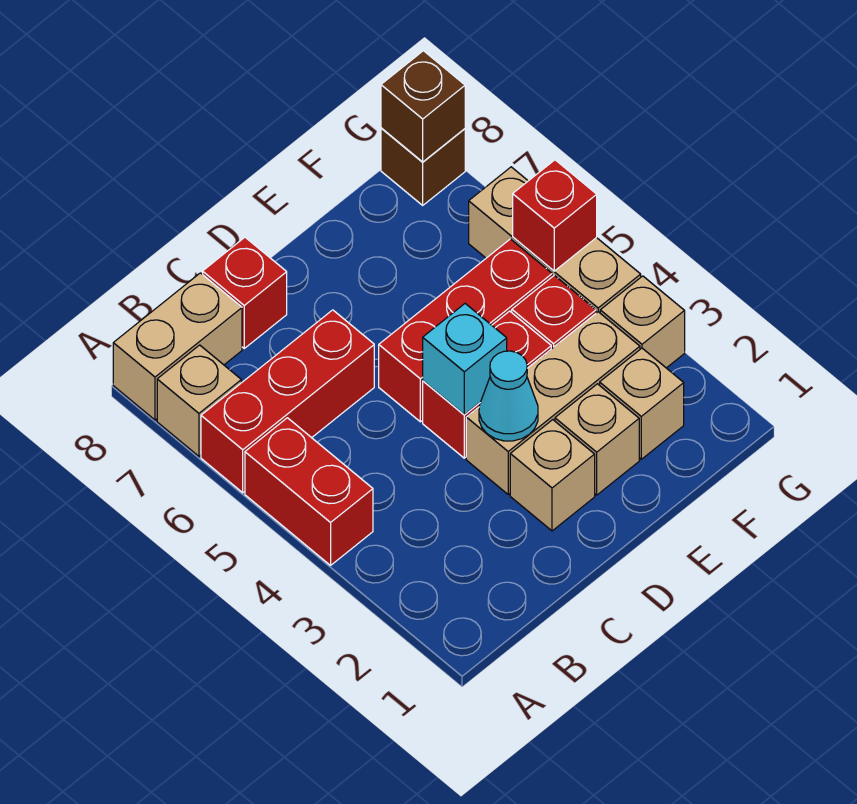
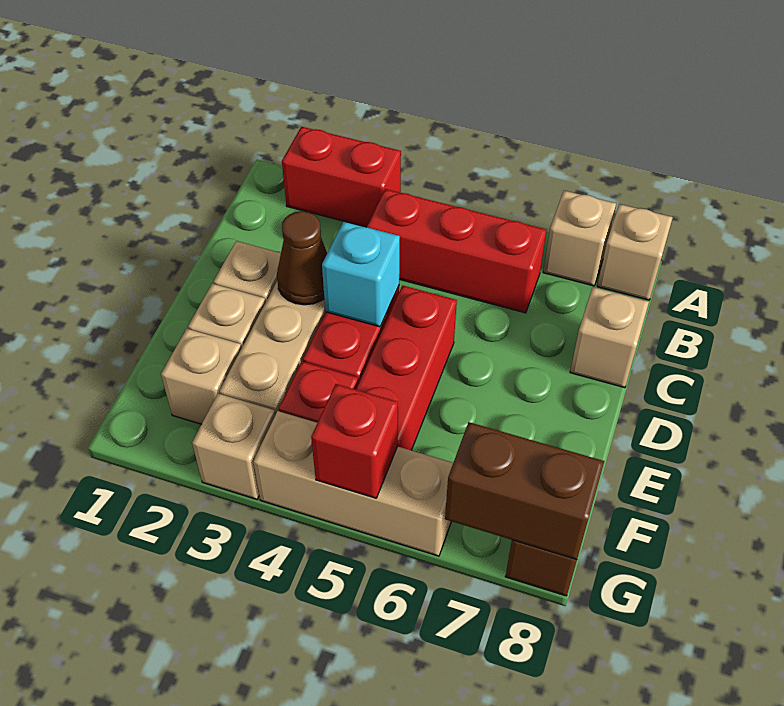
red brick A4:A5 level 1 -> red brick A2:A3 level 1
red brick A6:C6 level 1 -> red brick B4:B6 level 1
tan brick A8:B8 level 1 -> tan brick A8 level 1
red brick C8 level 1 -> tan brick C8 level 1
cyan cone D3 level 2 -> brown cone D3 level 2
brown brick G8 level 2 -> brown brick G7:G8 level 2

